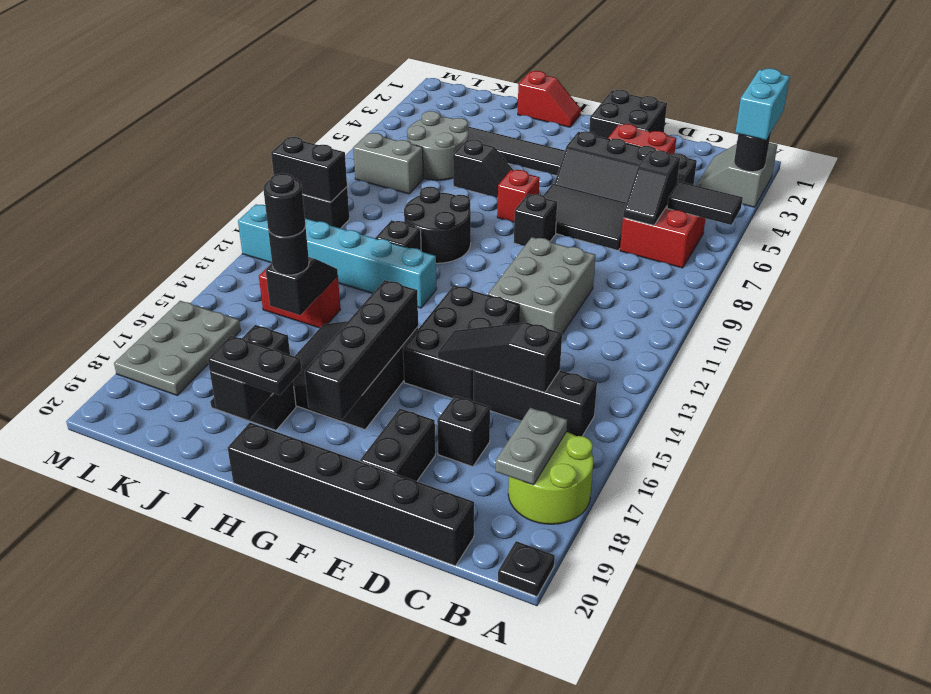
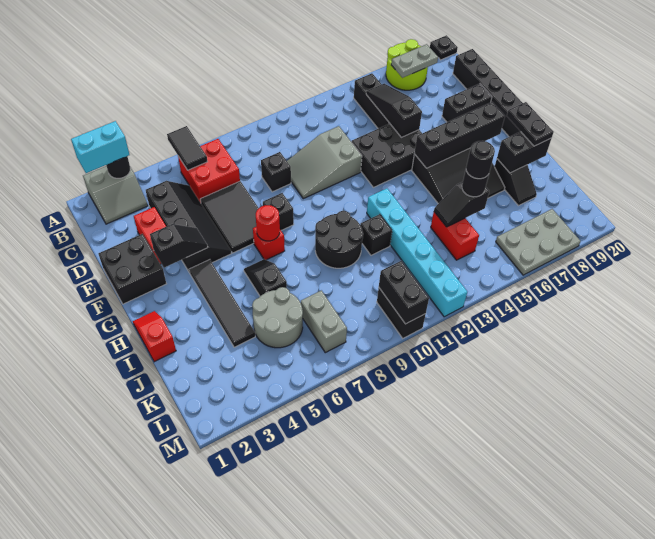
black slope C6:C7 level 2 top 6 -> black slope F3:F4 level 2 top 3
black slope C15:E15 level 2 top C -> black slope C15:E15 level 2 top E
grey brick D10:E12 level 1 -> grey slope D10:E12 level 1 top 12
black brick D17 level 1 -> black brick D9 level 1
none -> red round brick G7 level 2

